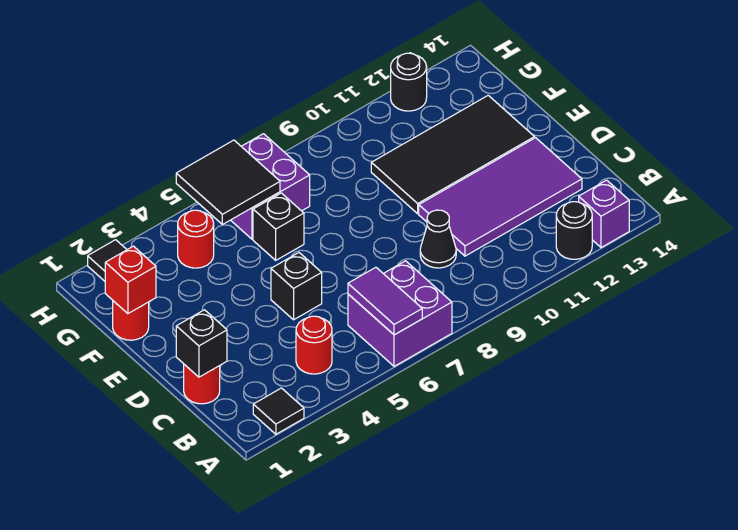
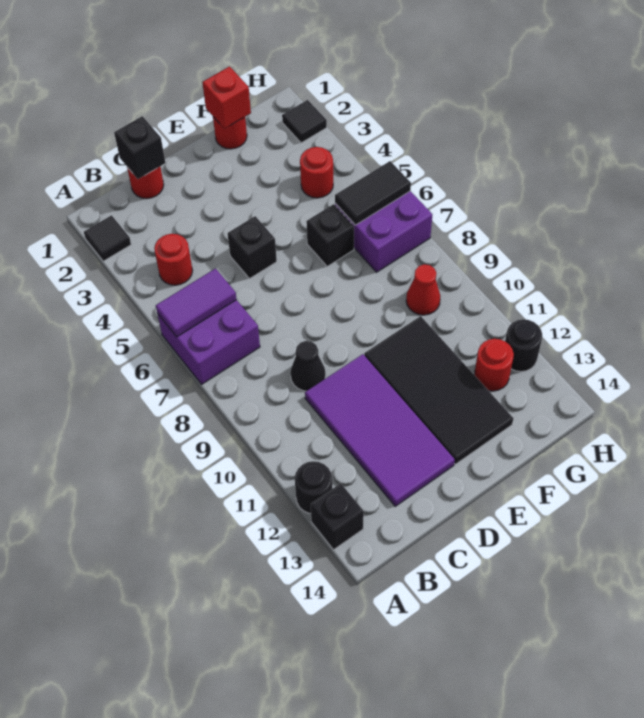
purple brick A13 level 1 -> black brick A13 level 1
black tile G5:H6 level 2 -> black tile G6:H6 level 2
none -> red cone G9 level 1
none -> red round brick G12 level 1

